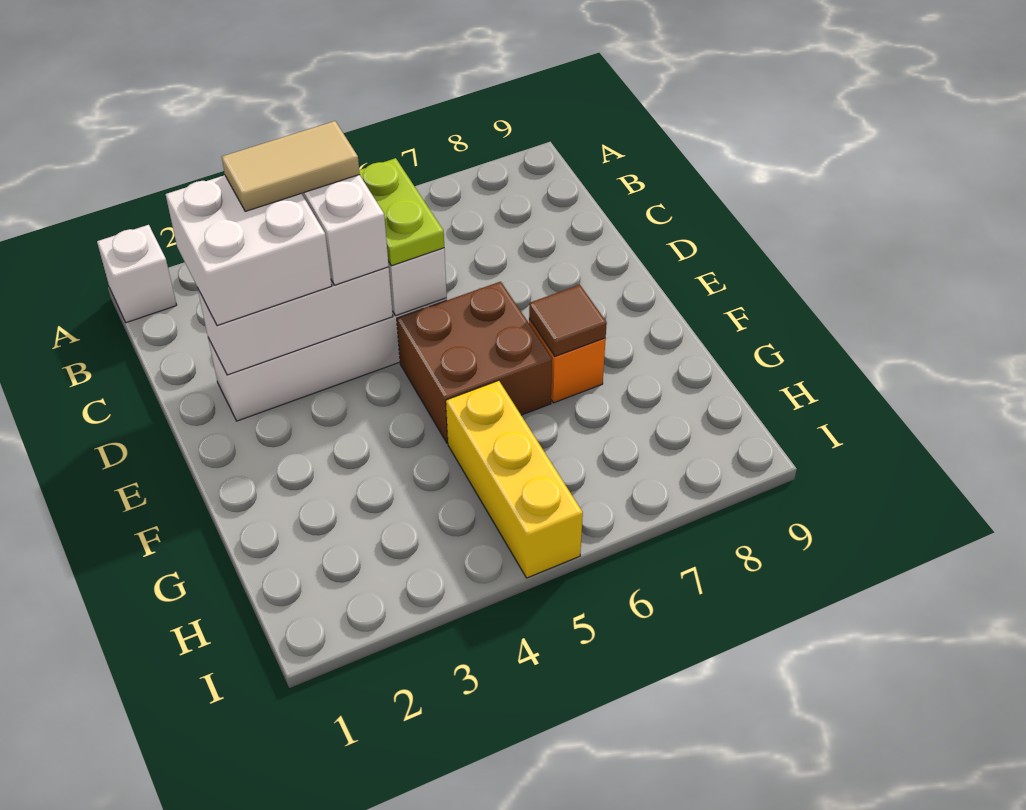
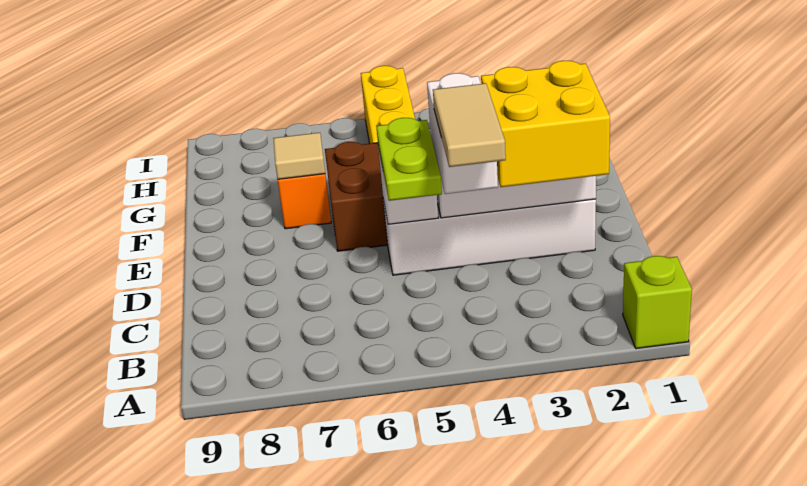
white brick A1 level 1 -> lime brick A1 level 1
white brick C2:D3 level 3 -> yellow brick C2:D3 level 3
tan tile C3:C4 level 4 -> tan tile B4:C4 level 4
brown tile F7 level 2 -> tan tile F7 level 2

